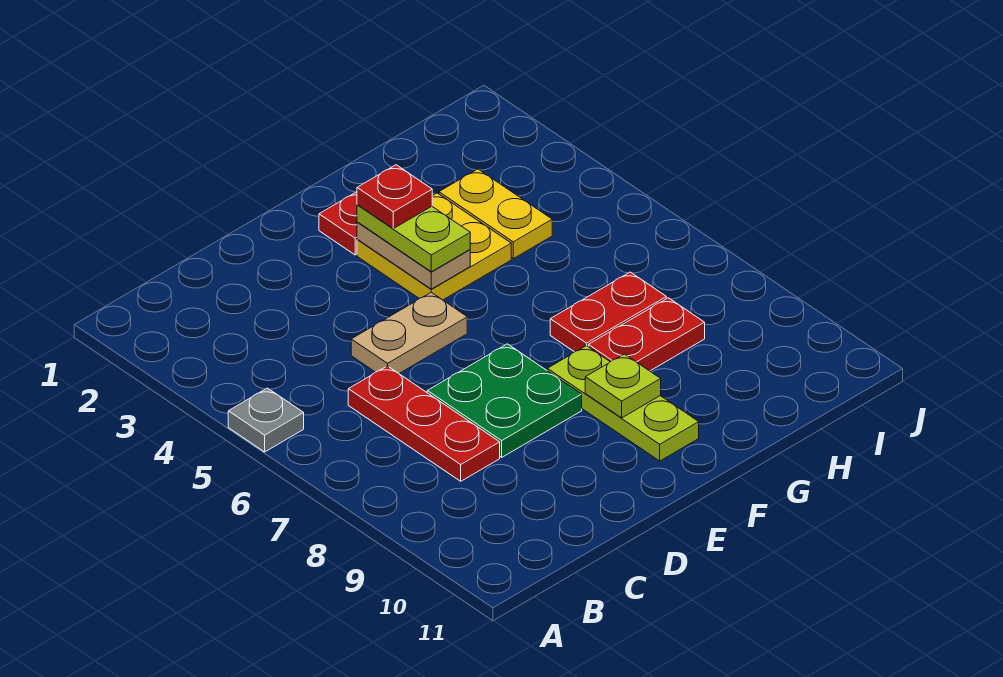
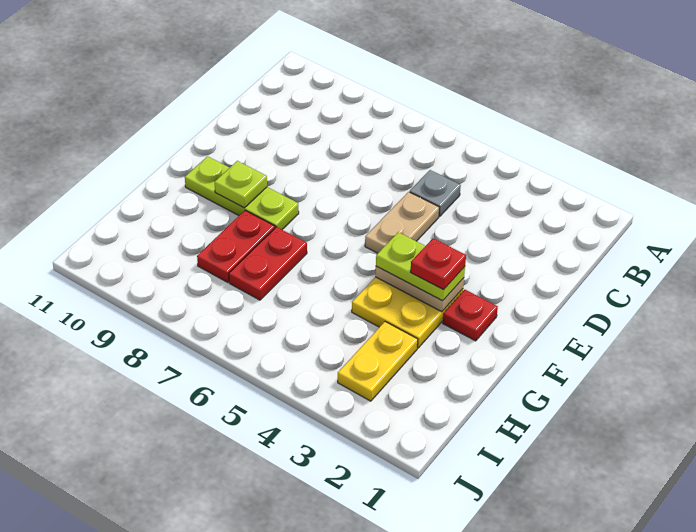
grey plate A5 level 1 -> grey plate C5 level 1
red plate C6:C8 level 1 -> none
green plate D7:E8 level 1 -> none
yellow plate H3:H4 level 1 -> yellow plate H3:I3 level 1

